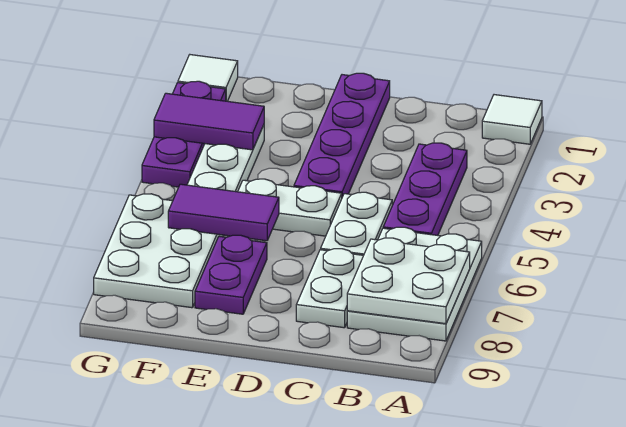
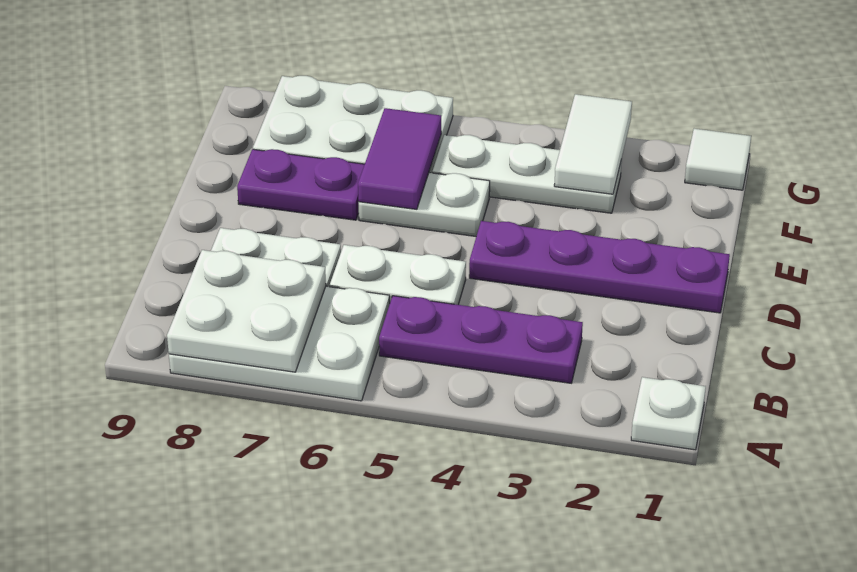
white tile A1 level 1 -> white plate A1 level 1
white plate D5:E5 level 1 -> white plate E5:E6 level 1
purple tile F3:G3 level 2 -> white tile F3:G3 level 2
purple plate G2:G4 level 1 -> none

